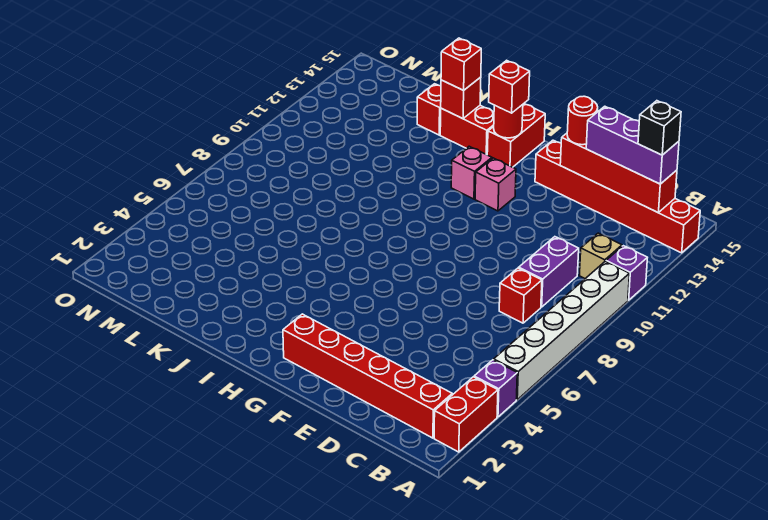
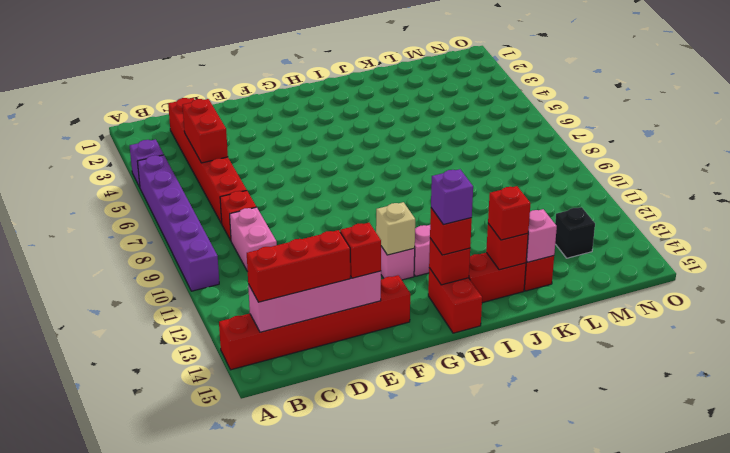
red brick A2:A3 level 1 -> red brick C4:C5 level 2
white brick A5:A10 level 1 -> purple brick A5:A10 level 1
purple brick A11 level 1 -> purple brick H14 level 4
red brick B2:G2 level 1 -> red brick C2:C7 level 1
tan brick B11 level 1 -> tan brick G12 level 2
red brick B14:E14 level 2 -> pink brick B14:E14 level 2
purple brick B14:D14 level 3 -> red brick B14:D14 level 3
black brick B14 level 4 -> black brick M13 level 1
purple brick C9:C10 level 1 -> pink brick C9:C10 level 1
red round brick E14 level 3 -> red brick E14 level 3
red round brick H14 level 2 -> red brick H14 level 2
none -> pink brick K14 level 2

